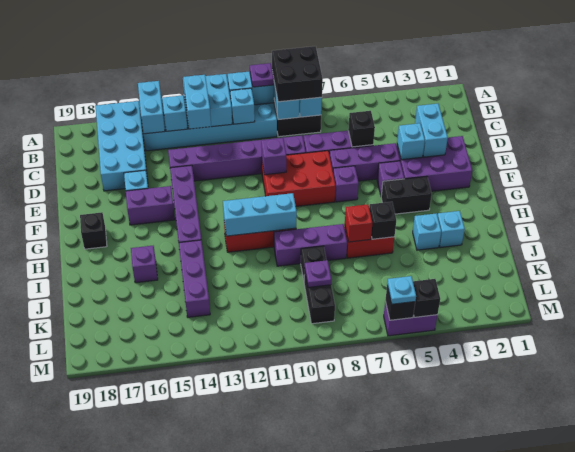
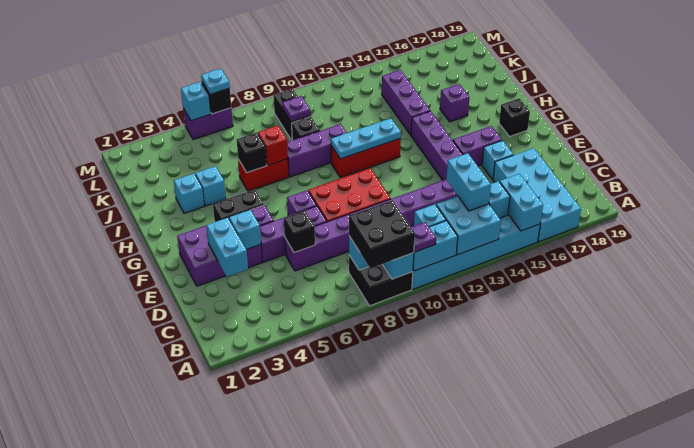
purple brick E10 level 2 -> none
cyan brick H10:H12 level 2 -> cyan plate H10:H12 level 2
black brick M5 level 2 -> cyan brick M5 level 2

